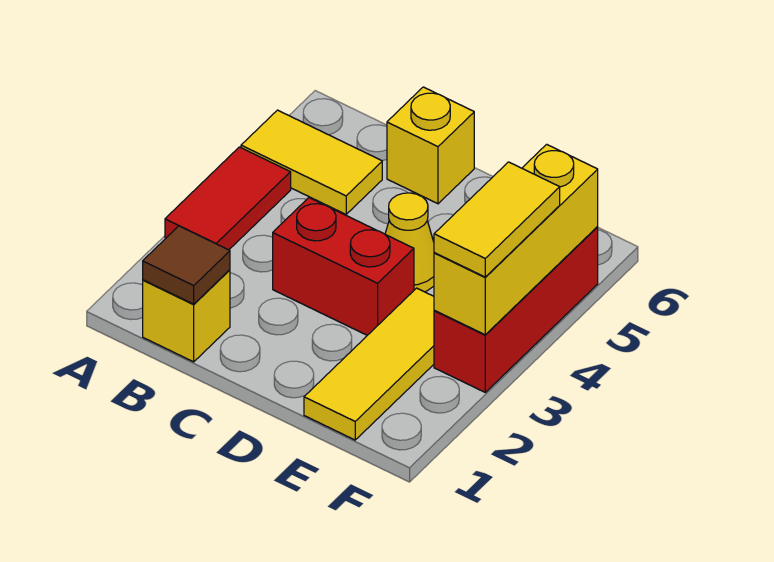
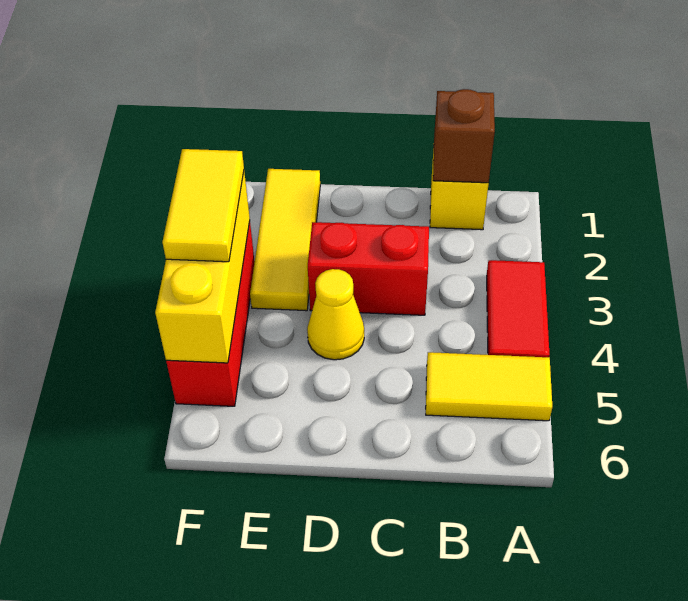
brown tile B1 level 2 -> brown brick B1 level 2
yellow brick C6 level 1 -> none

